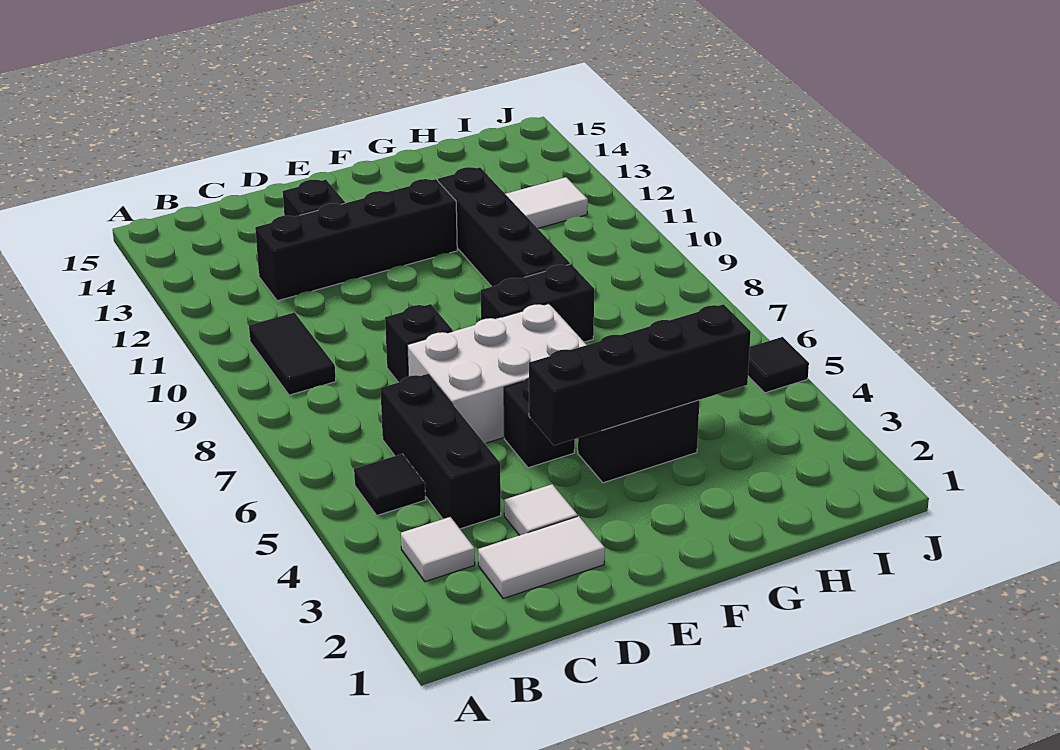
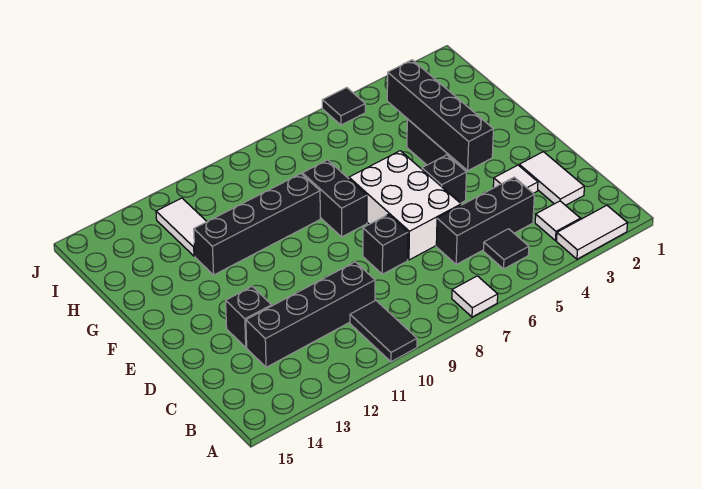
none -> white tile A2:A3 level 1
none -> white tile A7 level 1
black tile B9:B10 level 1 -> black tile A10:B10 level 1
black brick C12:F12 level 1 -> black brick C10:C13 level 1

